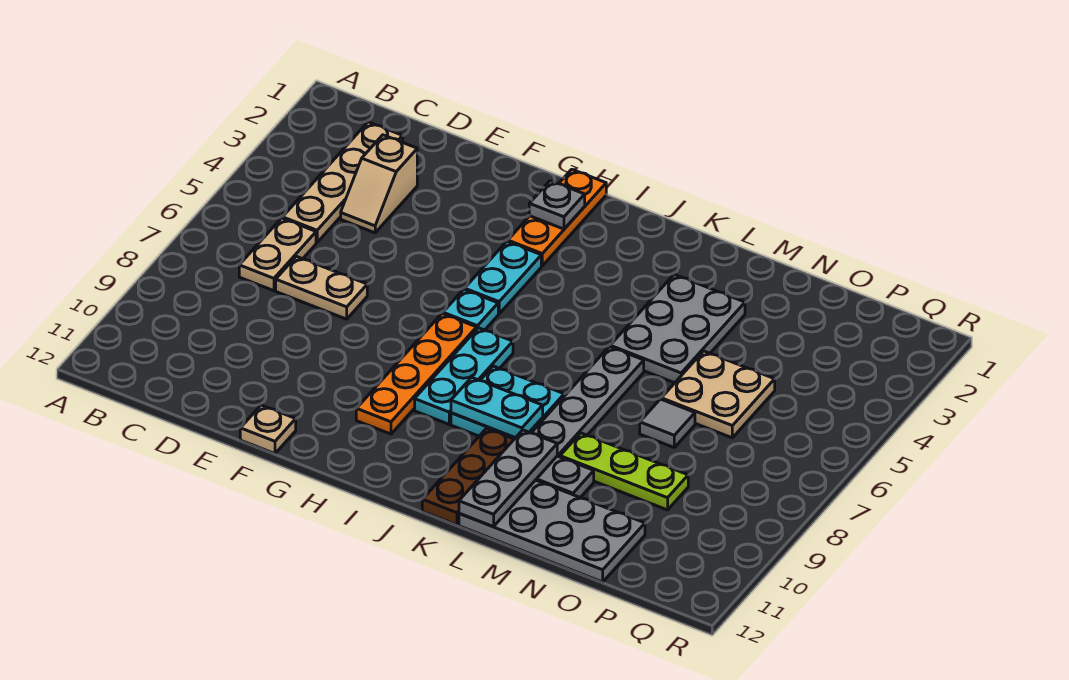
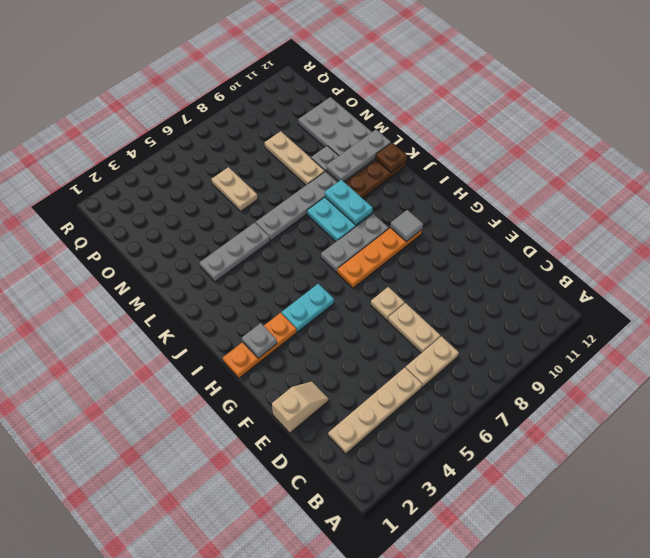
tan slope D3:D4 level 1 top 3 -> tan slope E1:E2 level 1 top 1
tan plate F12 level 1 -> tan plate F7 level 1
cyan plate H6 level 1 -> none
cyan plate I7:I9 level 1 -> grey plate I7:I9 level 1
none -> brown plate K12 level 2
grey plate L3:M5 level 1 -> grey plate L3:L5 level 1
lime plate M9:O9 level 1 -> tan plate M9:O9 level 1
tan plate N5:O6 level 1 -> tan plate N6:O6 level 1
grey tile N7 level 1 -> grey tile H10 level 2

